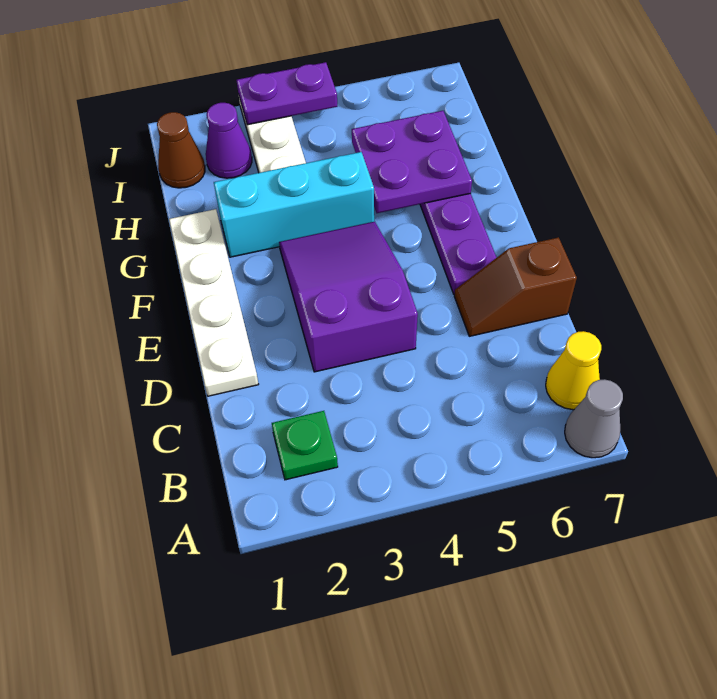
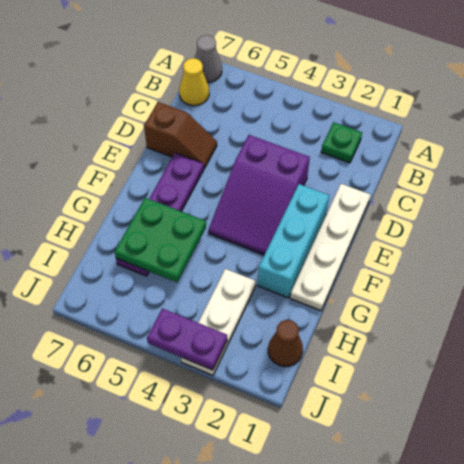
cyan brick G2:G4 level 1 -> cyan brick E2:G2 level 1
purple plate G5:H6 level 2 -> green plate G5:H6 level 2
purple cone I2 level 1 -> none

